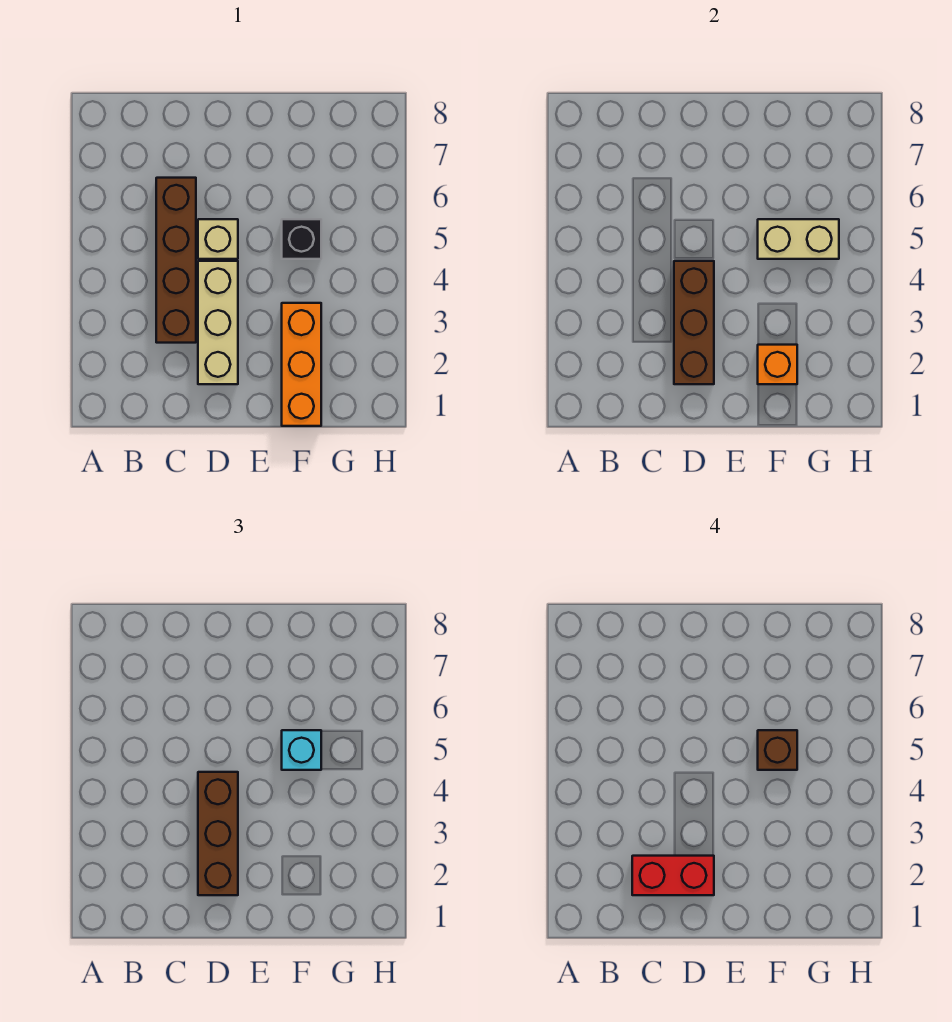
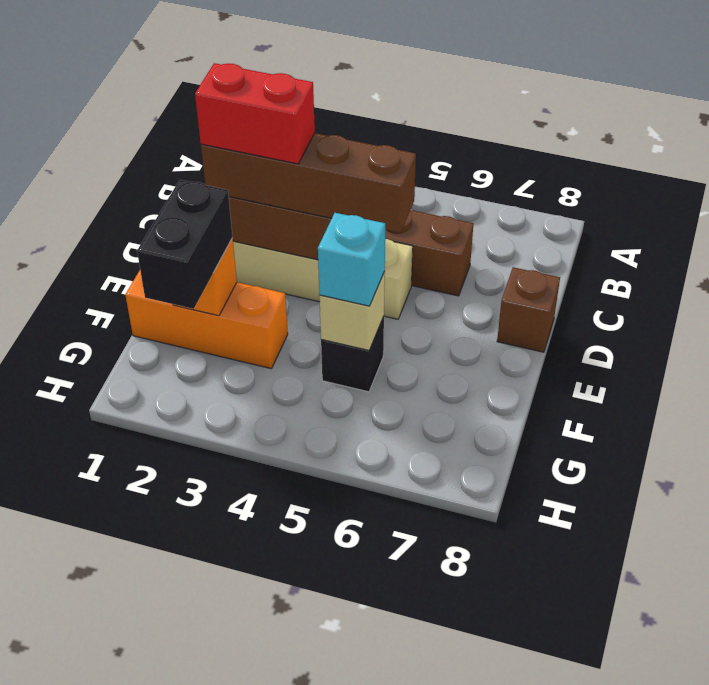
red brick C2:D2 level 4 -> red brick D2:D3 level 4
brown brick D2:D4 level 3 -> brown brick D2:D5 level 3
none -> black brick F2:G2 level 3
tan brick F5:G5 level 2 -> tan brick F5 level 2
brown brick F5 level 4 -> brown brick D8 level 1

